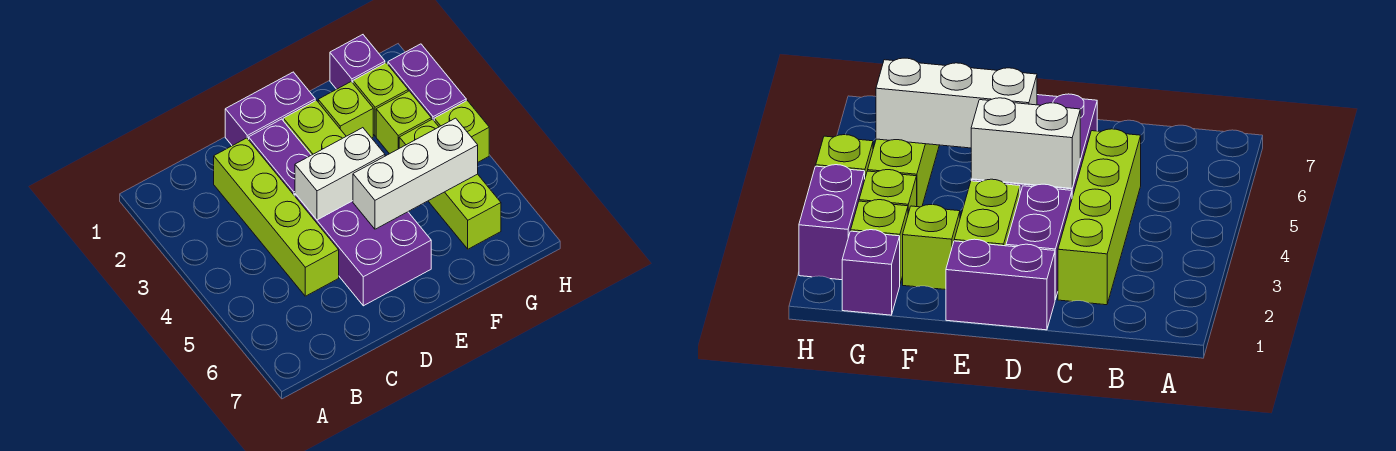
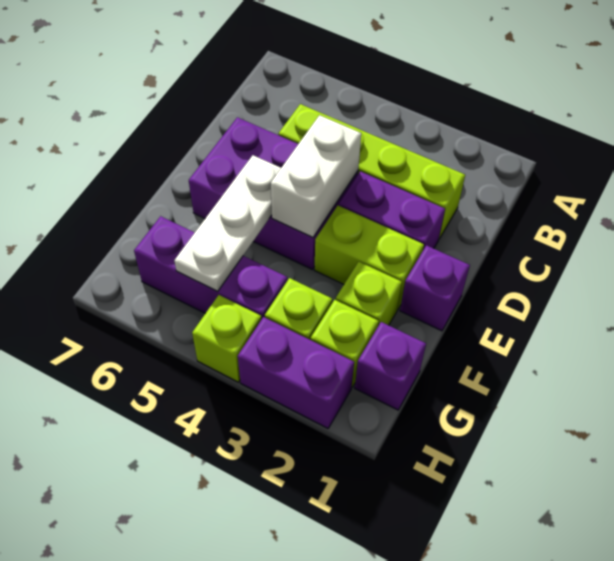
purple brick D1:E1 level 1 -> purple brick E1 level 1
white brick E5:G5 level 2 -> white plate E5:G5 level 2
lime brick G4:G6 level 1 -> purple brick G4:G6 level 1

